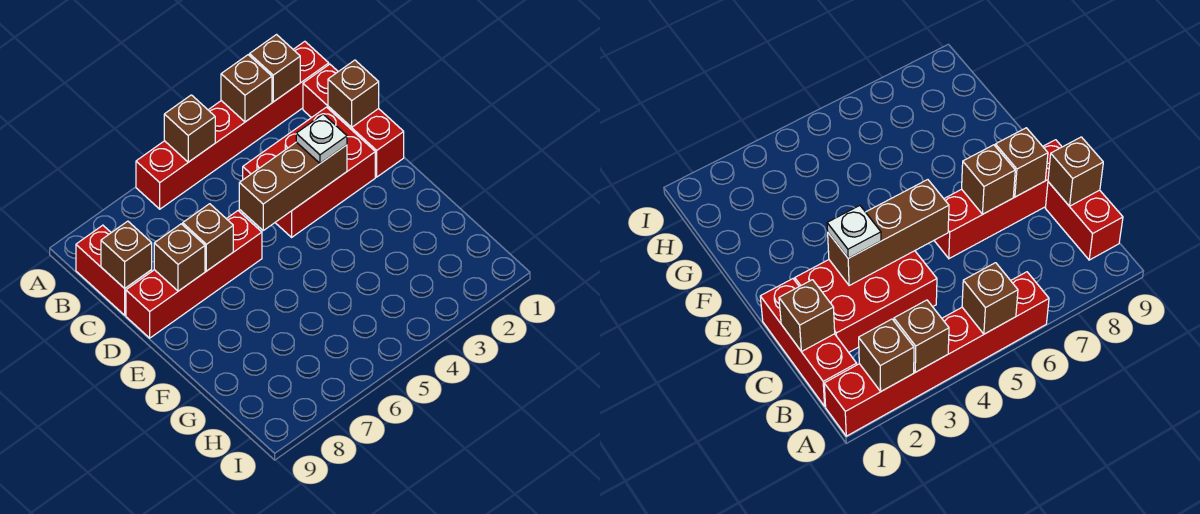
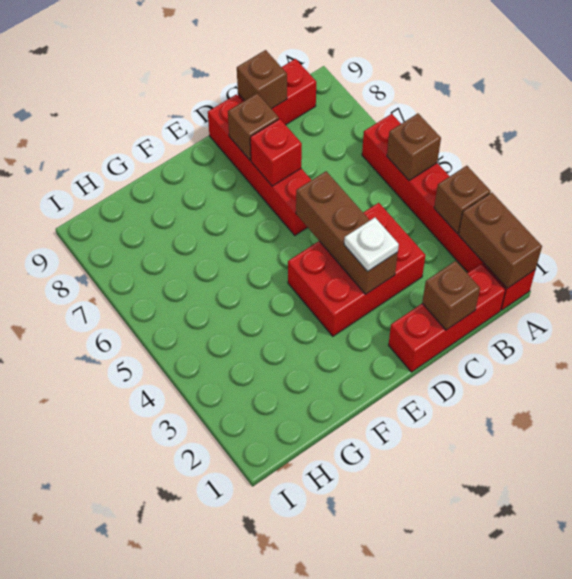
brown brick A2 level 2 -> brown brick A1:A2 level 2
red brick C2:D4 level 1 -> red brick C3:E4 level 1
brown brick D7 level 2 -> red brick D7 level 2

